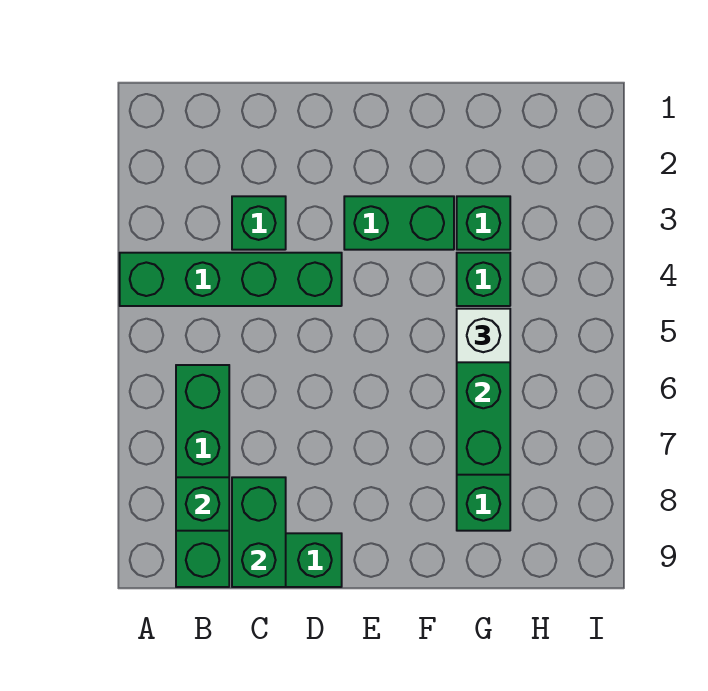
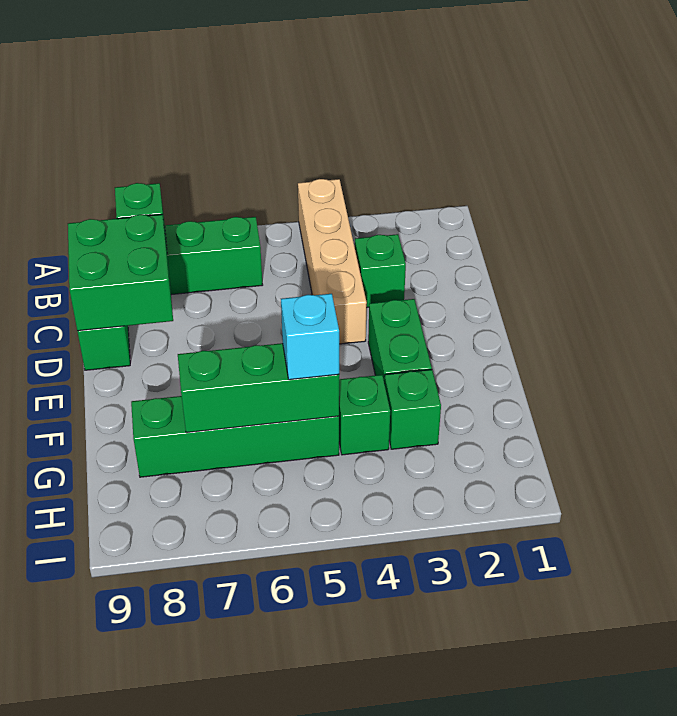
green brick A4:D4 level 1 -> tan brick A4:D4 level 1
green brick C8:C9 level 2 -> green brick C8:D9 level 2
white brick G5 level 3 -> cyan brick G5 level 3

